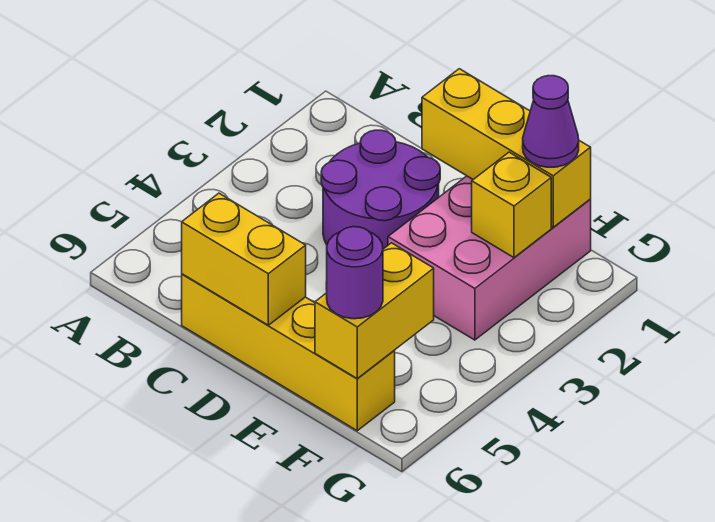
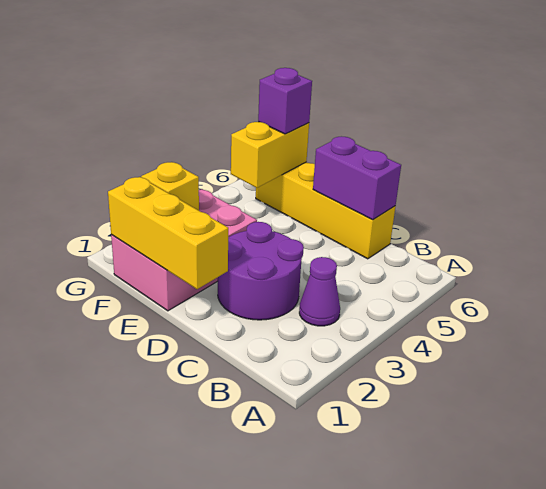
yellow brick C6:D6 level 2 -> purple brick C6:D6 level 2
purple cone F1 level 3 -> purple cone B3 level 1
purple round brick F6 level 3 -> purple brick F6 level 3

